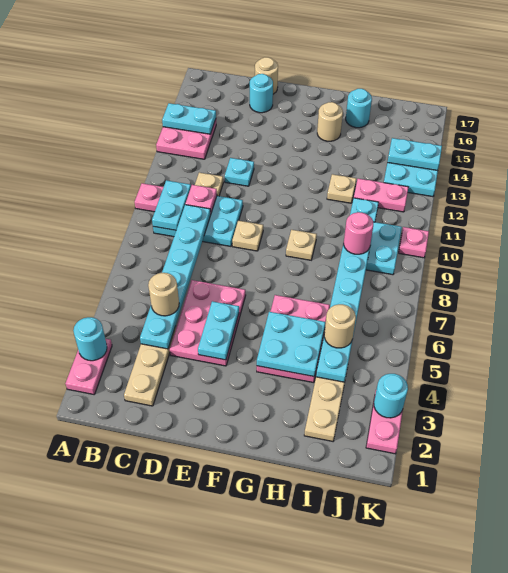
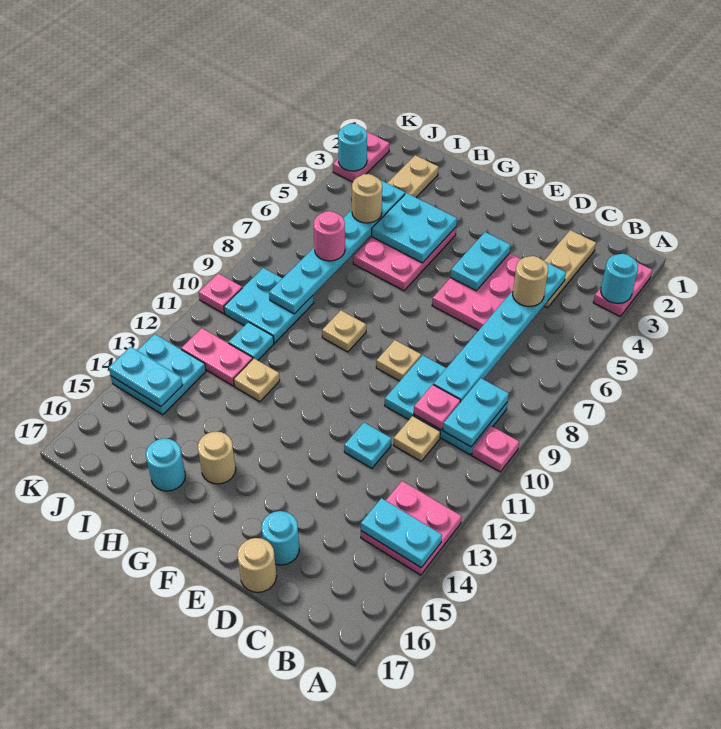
pink round brick I9 level 3 -> pink round brick I7 level 3

